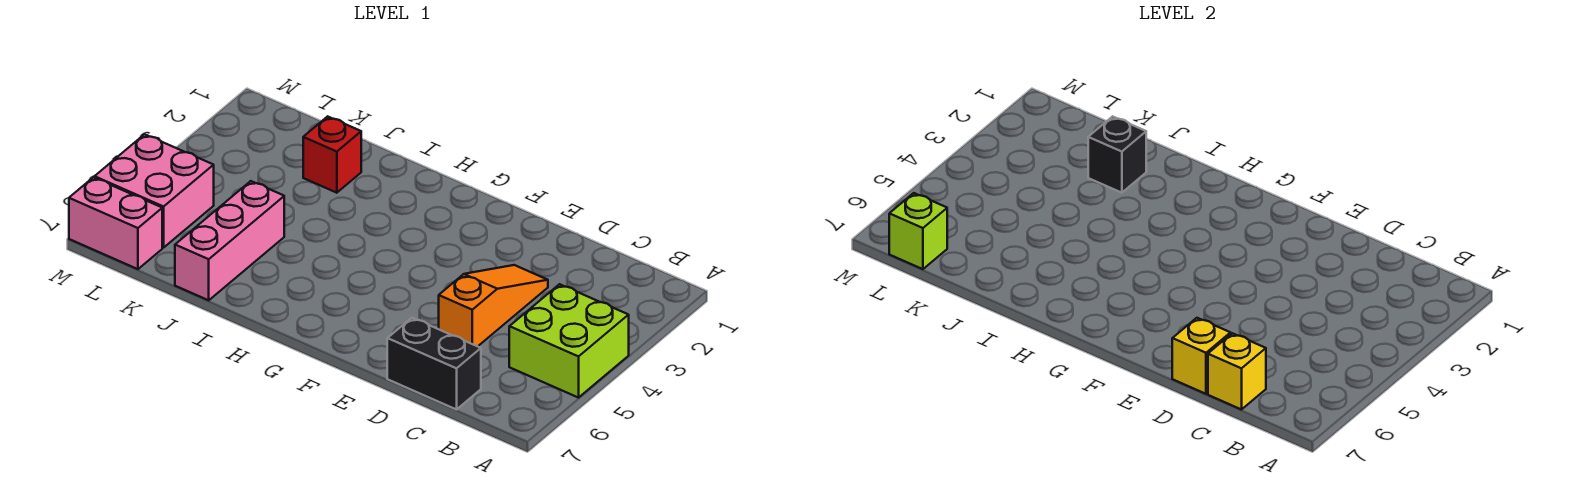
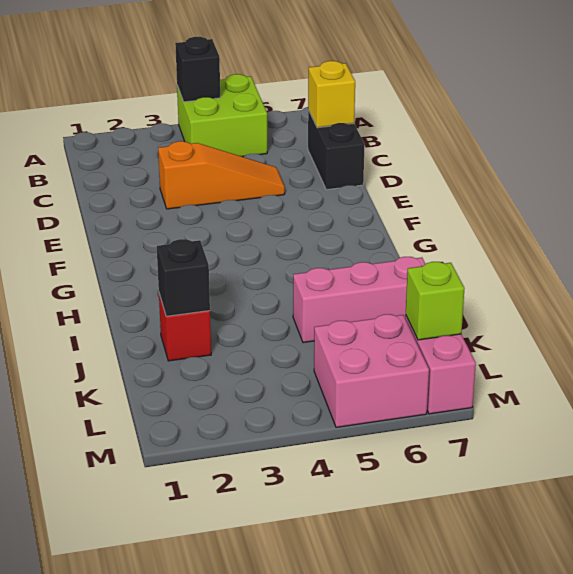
none -> black brick A4 level 2
orange slope D3:D5 level 1 top 5 -> orange slope D3:D5 level 1 top 3
yellow brick D7 level 2 -> none

